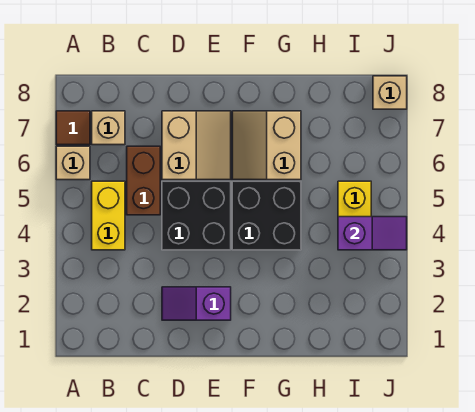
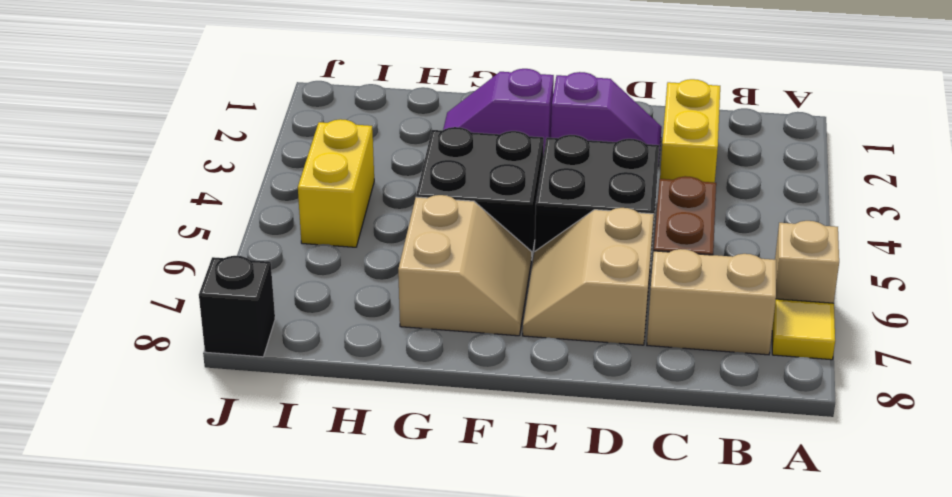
brown tile A7 level 1 -> yellow tile A7 level 1
yellow brick B4:B5 level 1 -> yellow brick C2:C3 level 1
tan brick B7 level 1 -> tan brick B7:C7 level 1
purple slope I4:J4 level 2 top I -> purple slope F2:G2 level 1 top F
tan brick J8 level 1 -> black brick J8 level 1

